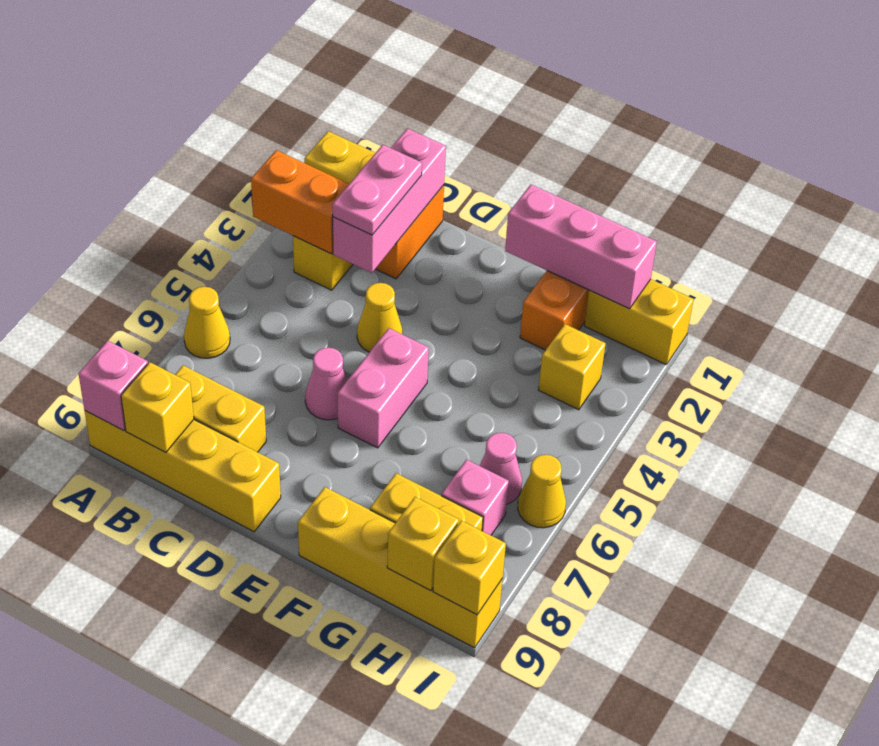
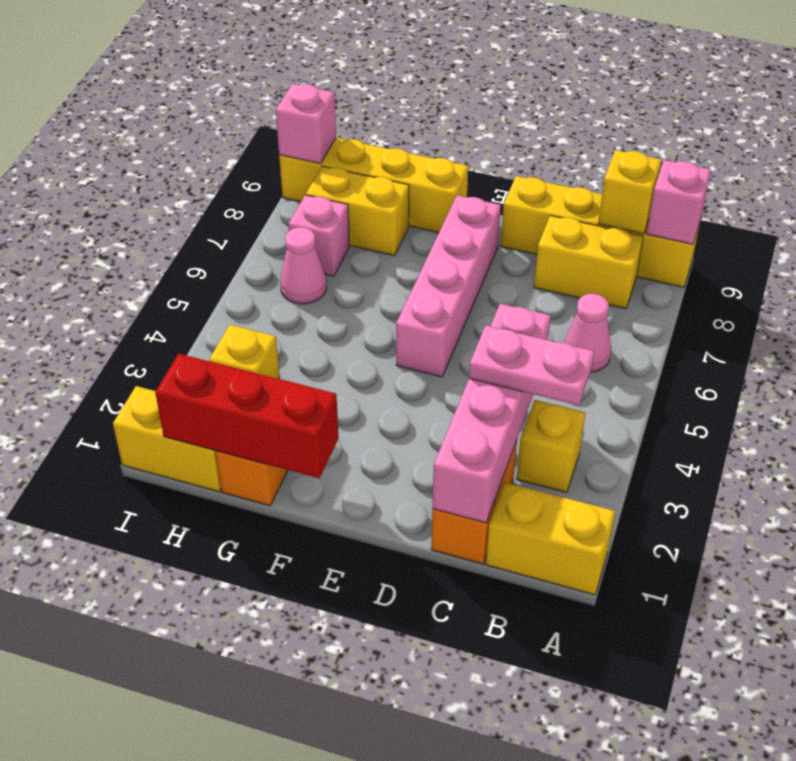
orange brick A3:B3 level 2 -> none
yellow cone A6 level 1 -> none
pink brick C1:C3 level 2 -> pink brick C1:C4 level 2
pink plate C2:C3 level 3 -> pink plate B3:C3 level 3
yellow cone D4 level 1 -> none
pink cone D6 level 1 -> pink cone B6 level 1
pink brick E5:E6 level 1 -> pink brick E5:E8 level 1
pink brick F1:H1 level 2 -> red brick F1:H1 level 2
yellow brick H9 level 2 -> none
yellow cone I6 level 1 -> none
yellow brick I9 level 2 -> pink brick I9 level 2

